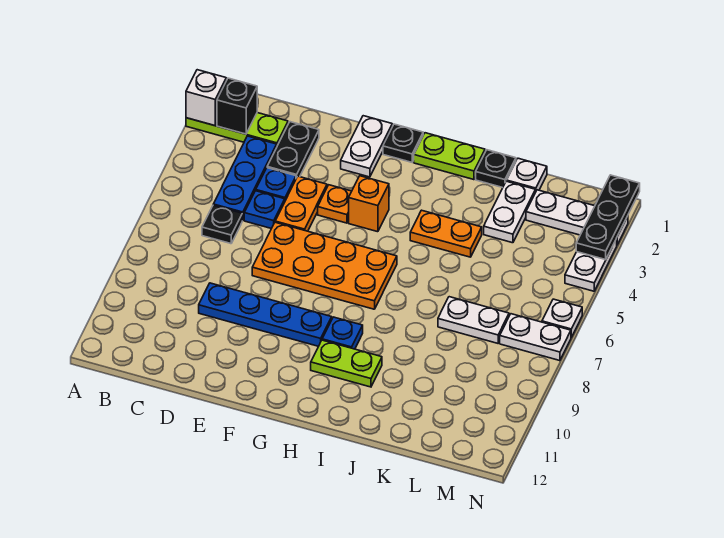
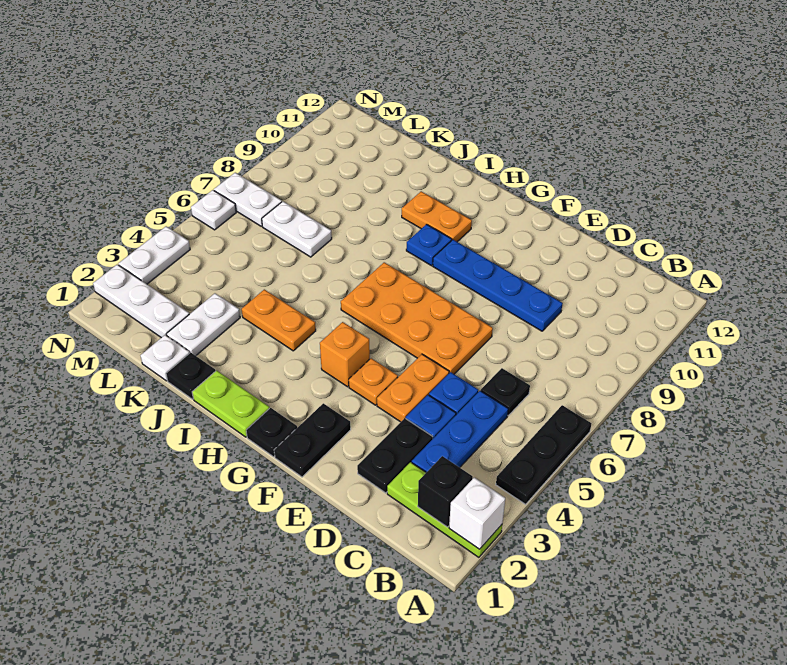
white plate F1:F2 level 1 -> black plate F1:F2 level 1
lime plate H10:I10 level 1 -> orange plate H10:I10 level 1
black plate N1:N3 level 2 -> black plate A4:A6 level 1

